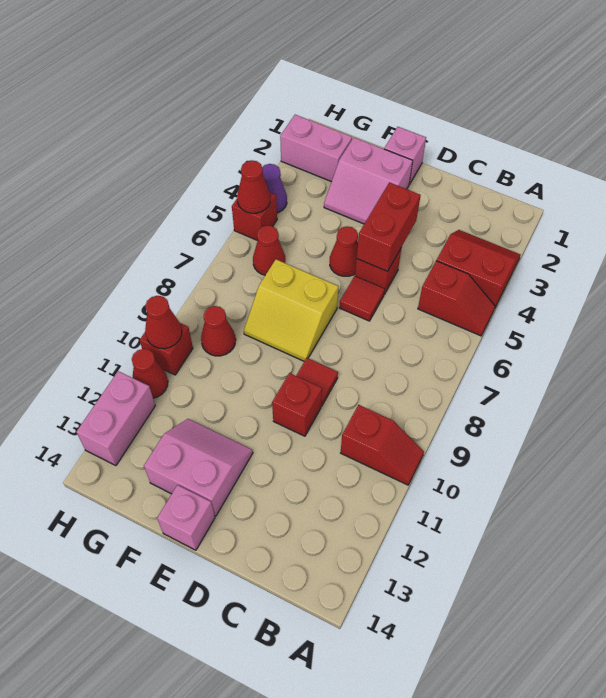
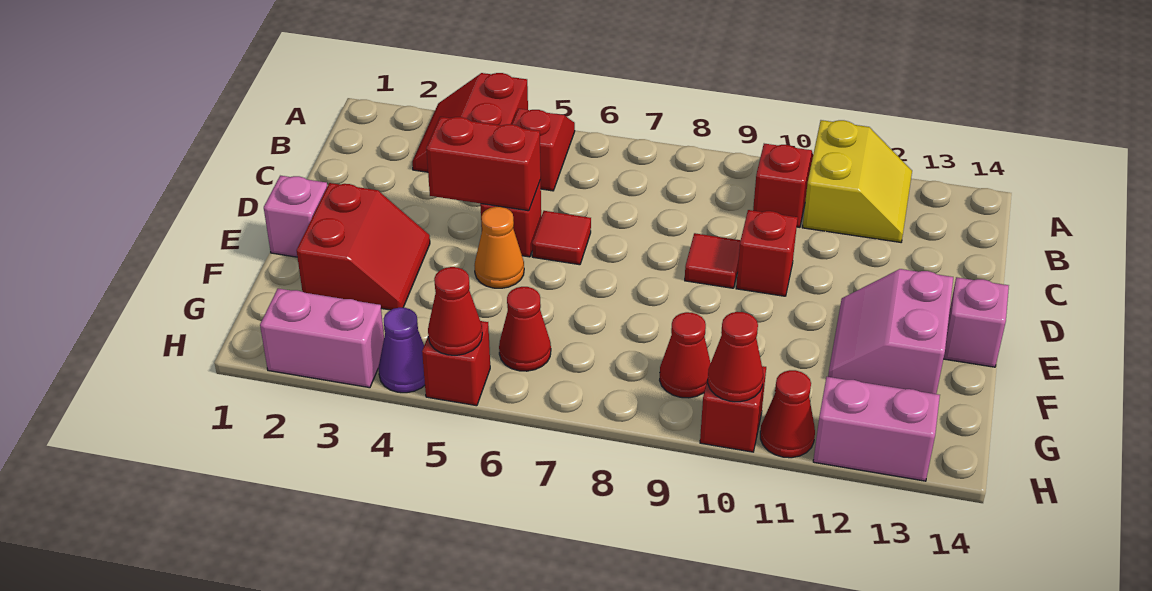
pink slope E2:F3 level 1 top 2 -> red slope E2:F3 level 1 top 2
red cone E5 level 1 -> orange cone E5 level 1
yellow slope E7:F8 level 1 top 7 -> yellow slope A11:B12 level 1 top 11
pink brick G2:H2 level 1 -> pink brick H2:H3 level 1

